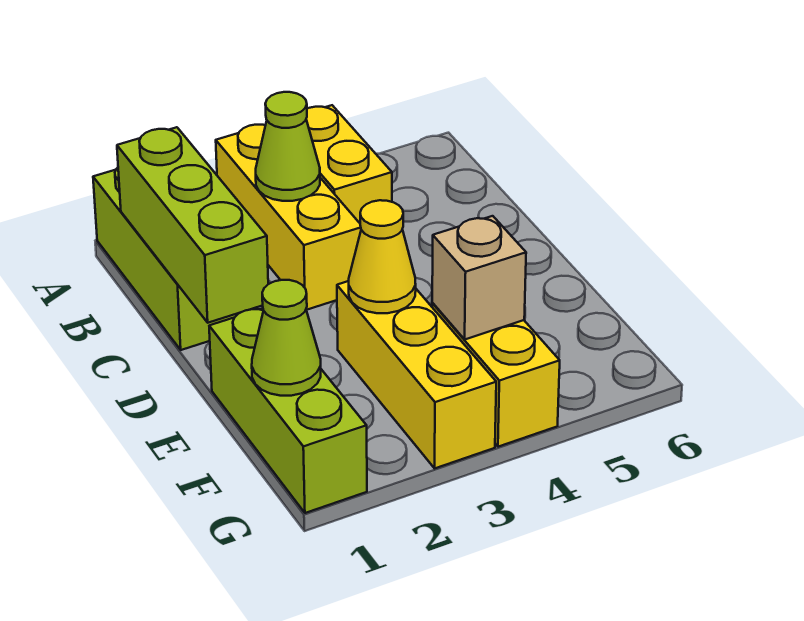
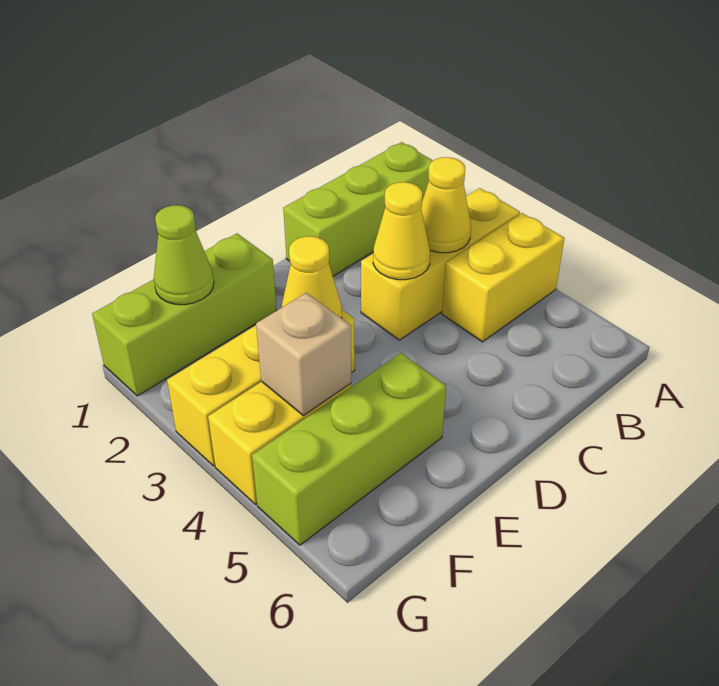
lime brick B1:D1 level 2 -> lime brick E5:G5 level 1
lime cone B3 level 2 -> yellow cone B3 level 2
none -> yellow cone C3 level 2

